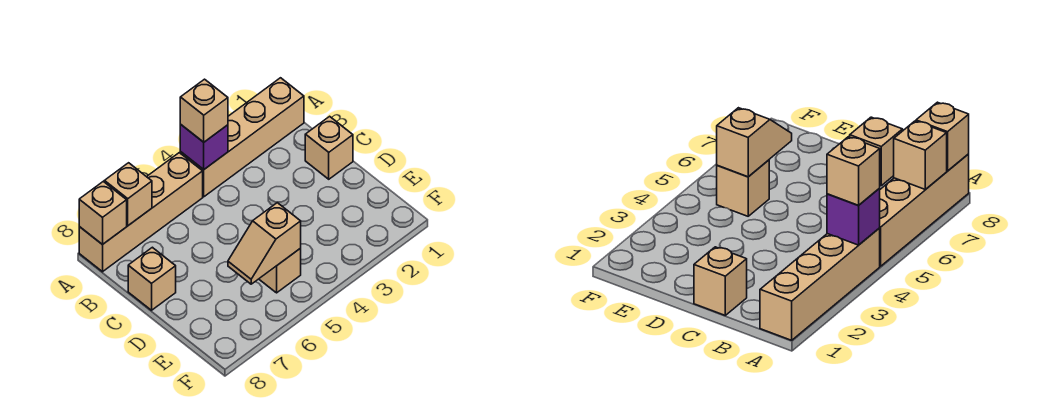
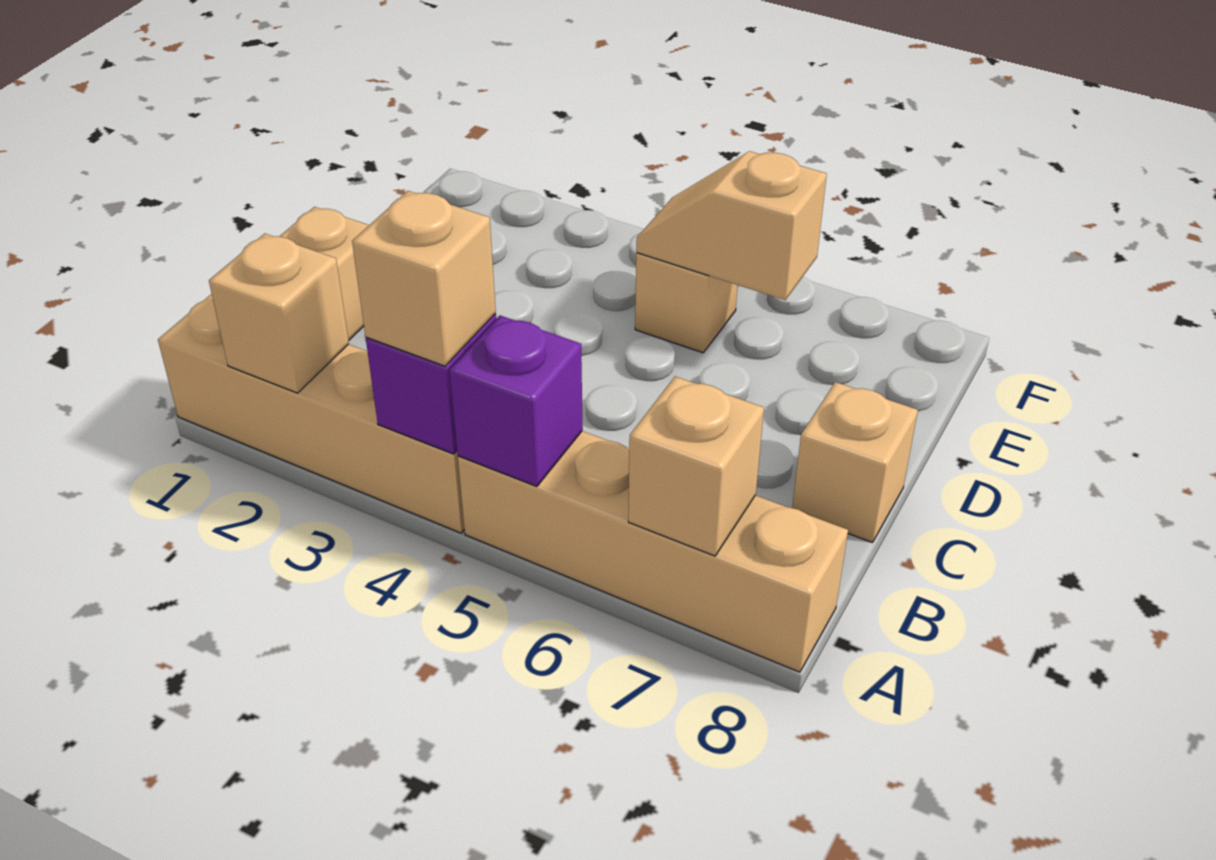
none -> purple brick A5 level 2
tan brick A8 level 2 -> tan brick A2 level 2
tan slope E5:E6 level 2 top 5 -> tan slope E5:E6 level 2 top 6

